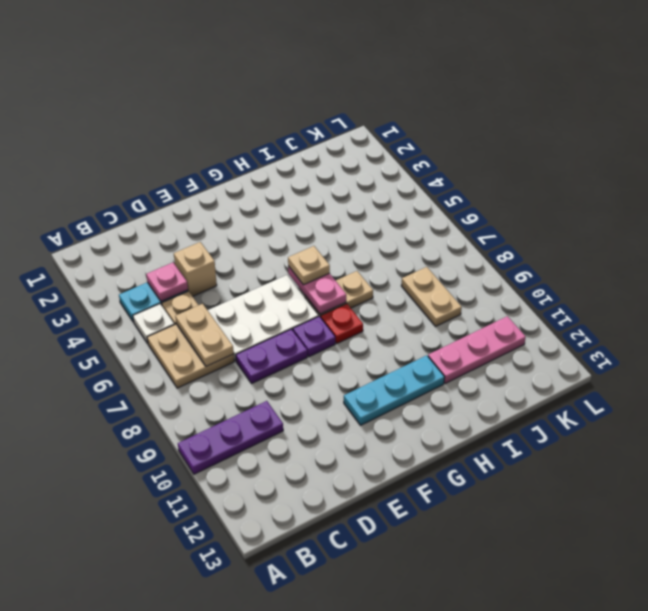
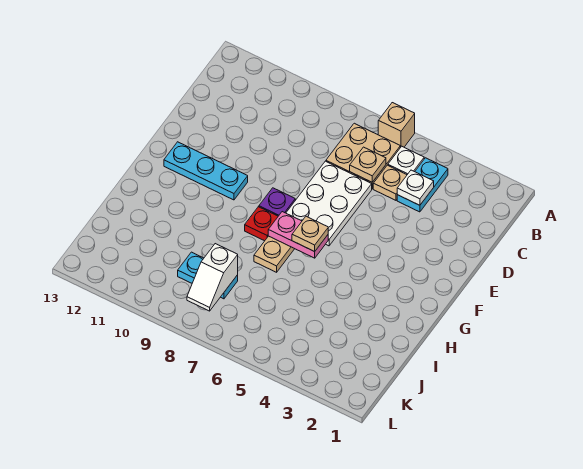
purple plate A10:C10 level 1 -> none
pink plate C4 level 2 -> white plate C4 level 2
tan plate C6:C7 level 2 -> tan plate C6 level 2
tan brick D4 level 1 -> tan brick A6 level 1
purple plate D8:E8 level 1 -> none
cyan plate F11:H11 level 1 -> cyan plate F10:F12 level 1
pink plate I11:K11 level 1 -> none
tan plate J8:J9 level 1 -> cyan plate J8:J9 level 1
none -> white slope J8:K8 level 2 top J

